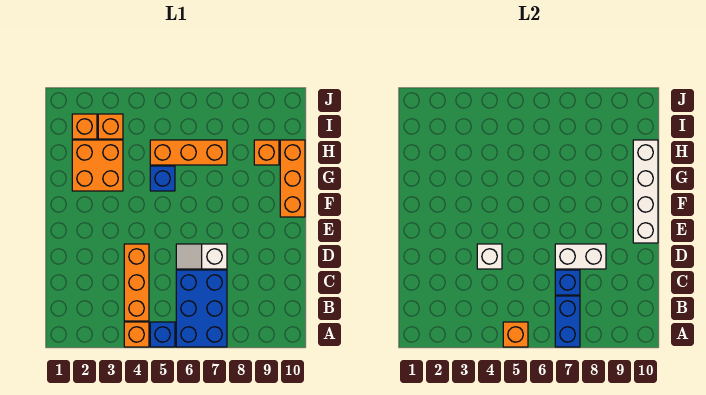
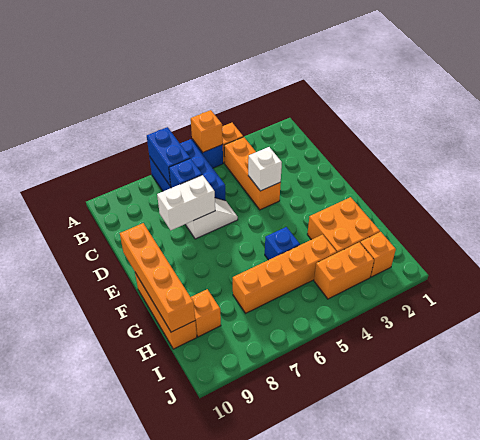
white brick E10:H10 level 2 -> orange brick E10:H10 level 2
orange brick H5:H7 level 1 -> orange brick H4:H7 level 1
orange brick I3 level 1 -> orange brick I3:I4 level 1

